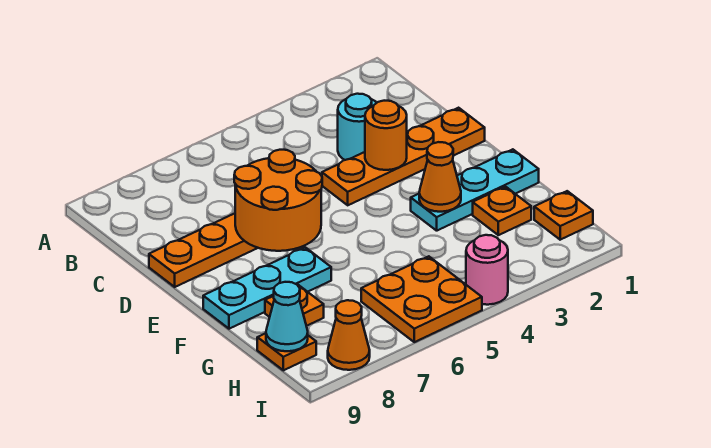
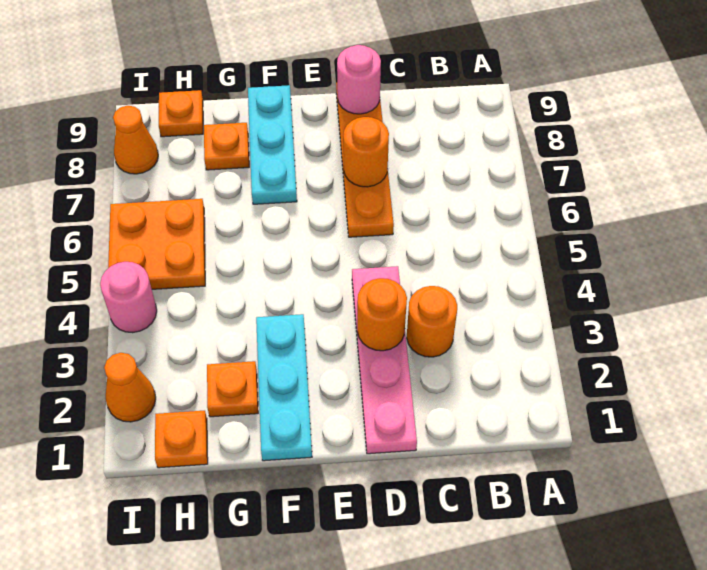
cyan round brick C3 level 1 -> orange round brick C3 level 1
orange plate D1:D4 level 1 -> pink plate D1:D4 level 1
orange round brick D6:E7 level 2 -> orange round brick D7 level 2
none -> pink round brick D9 level 2
orange cone F3 level 2 -> orange cone I2 level 1
cyan cone H9 level 2 -> none

